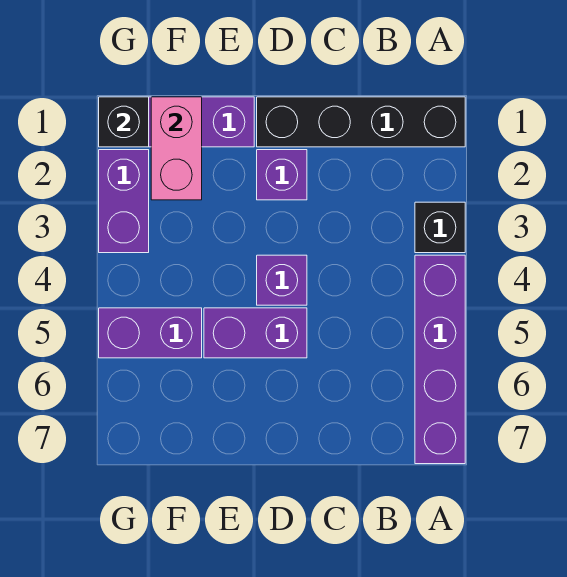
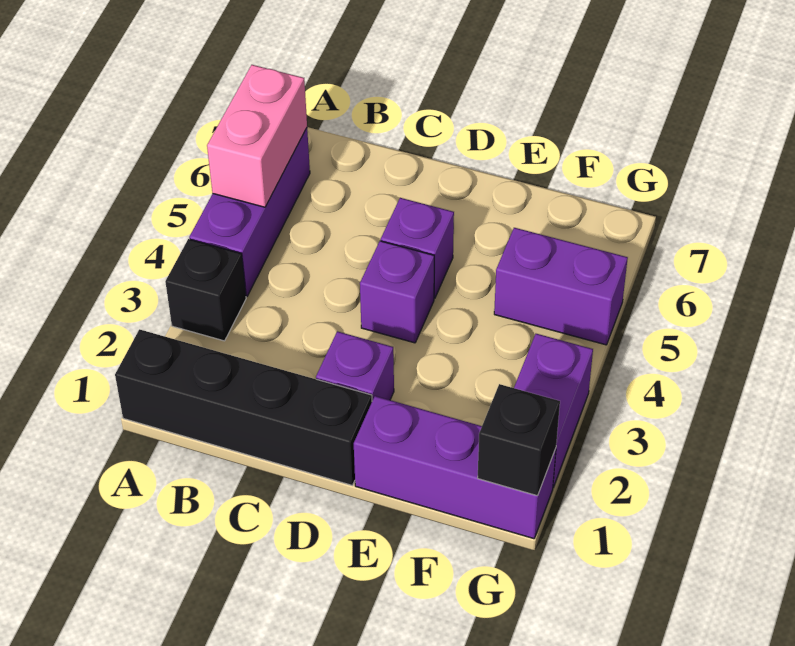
purple brick A4:A7 level 1 -> purple brick A4:A6 level 1
purple brick D5:E5 level 1 -> purple brick D5 level 1
pink brick F1:F2 level 2 -> pink brick A5:A6 level 2

